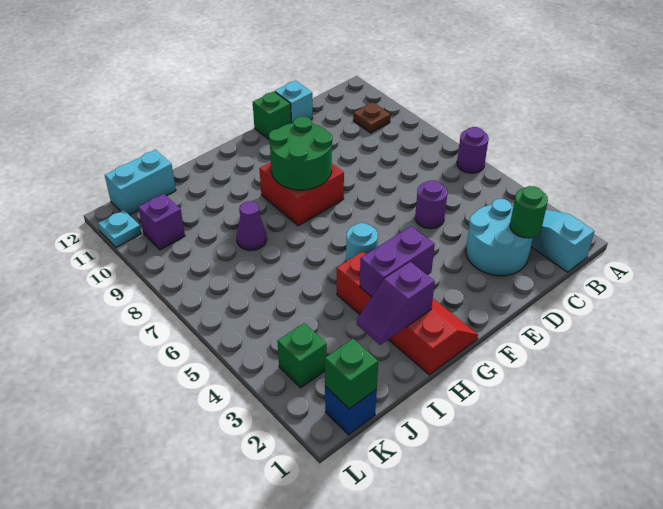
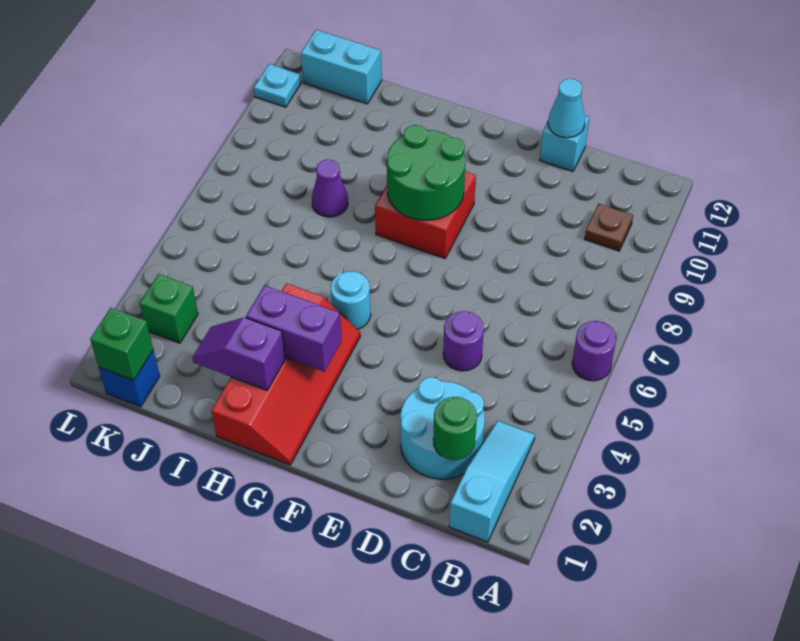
none -> cyan cone D12 level 2
green brick E12 level 1 -> none
purple brick K10 level 1 -> none

